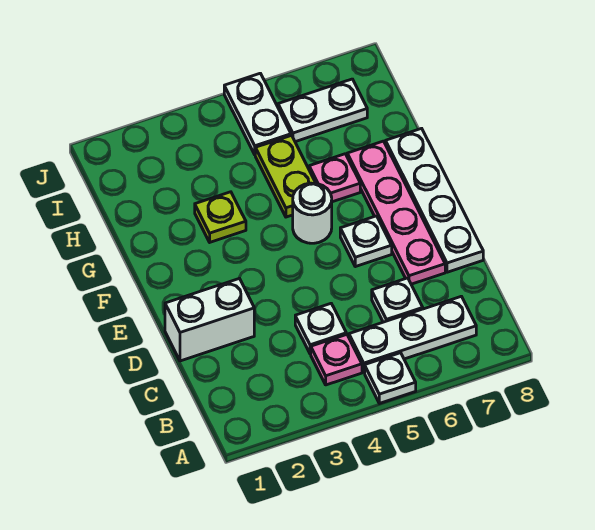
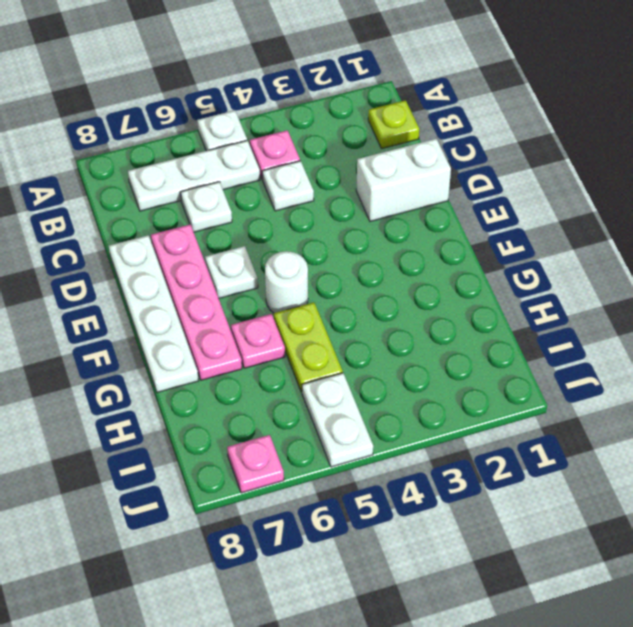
lime plate G3 level 1 -> lime plate B1 level 1
white plate I6:I7 level 1 -> none
none -> pink plate J7 level 1

